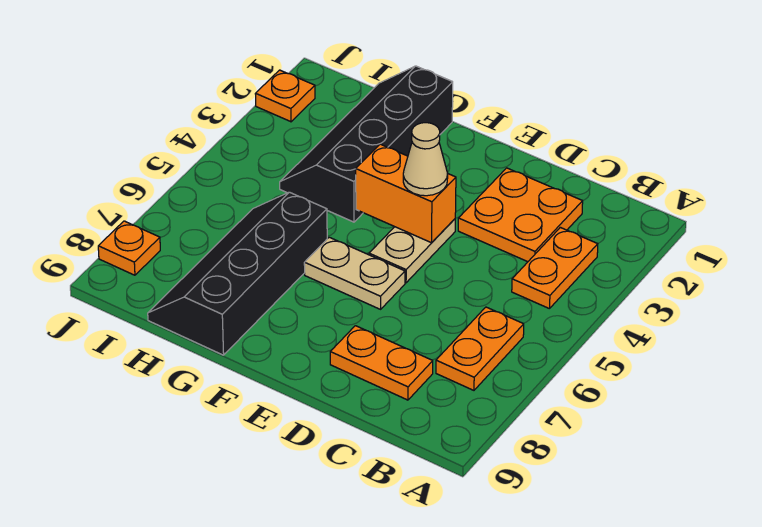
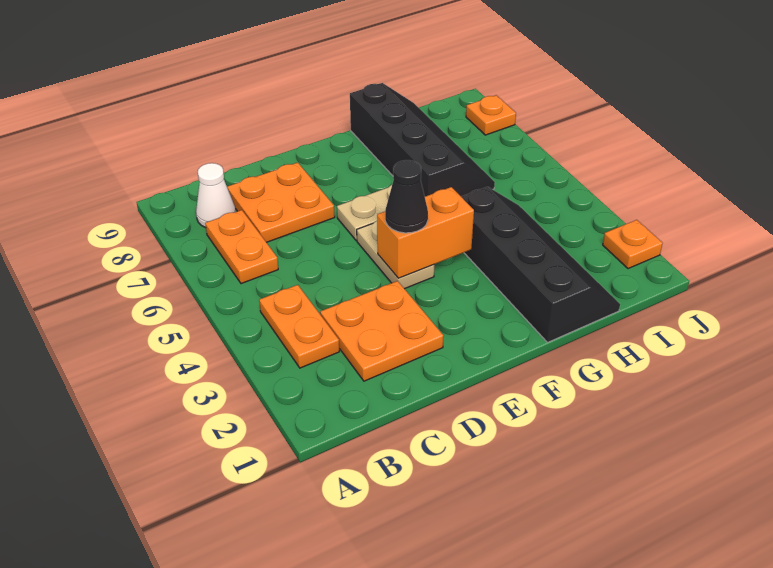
none -> white cone B8 level 1
orange plate C8:D8 level 1 -> orange plate C7:D8 level 1
tan cone E4 level 3 -> black cone E4 level 3

